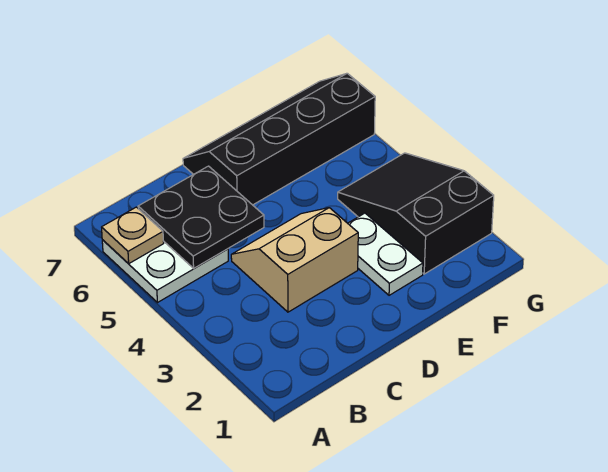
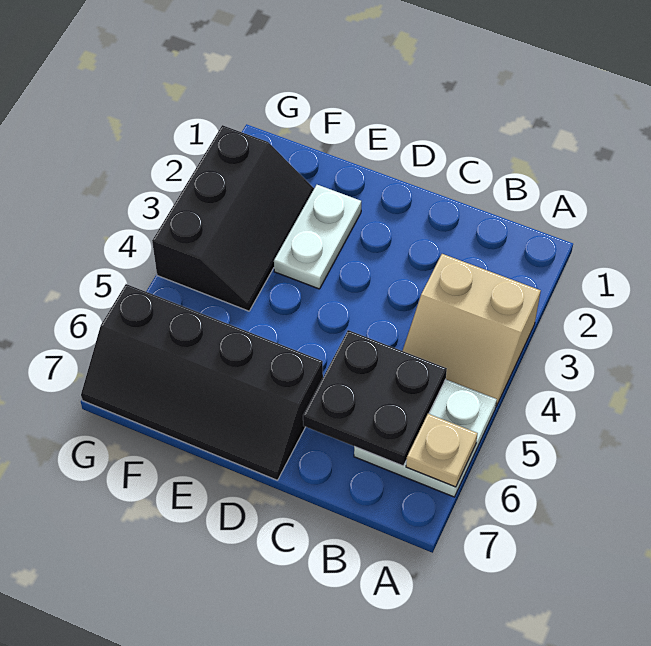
tan slope C3:D4 level 1 top 3 -> tan slope A3:B4 level 1 top 3
black slope F2:G4 level 1 top 2 -> black slope F2:G4 level 1 top G

